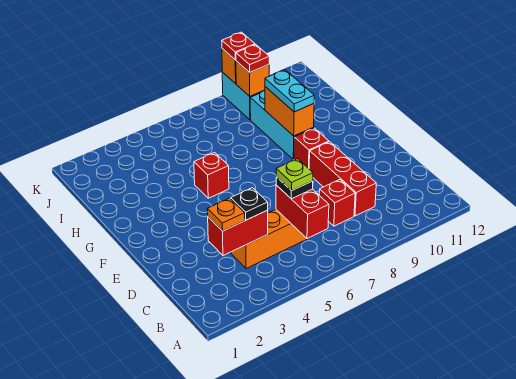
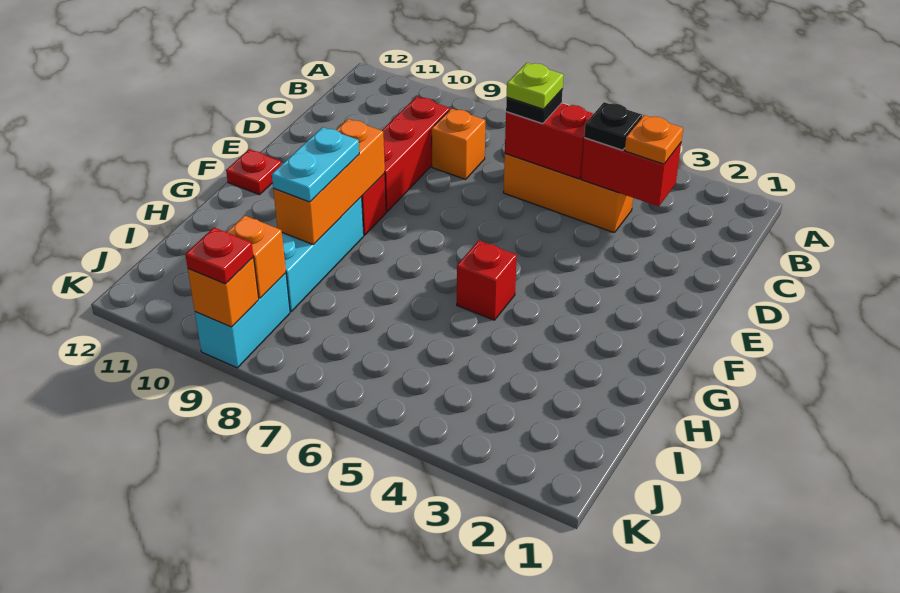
red brick B6:C6 level 2 -> red brick C5:C6 level 2
red brick C8 level 1 -> orange brick C8 level 1
orange brick G9:H9 level 2 -> orange brick F9:H9 level 2
red plate J9 level 3 -> red plate F12 level 1

